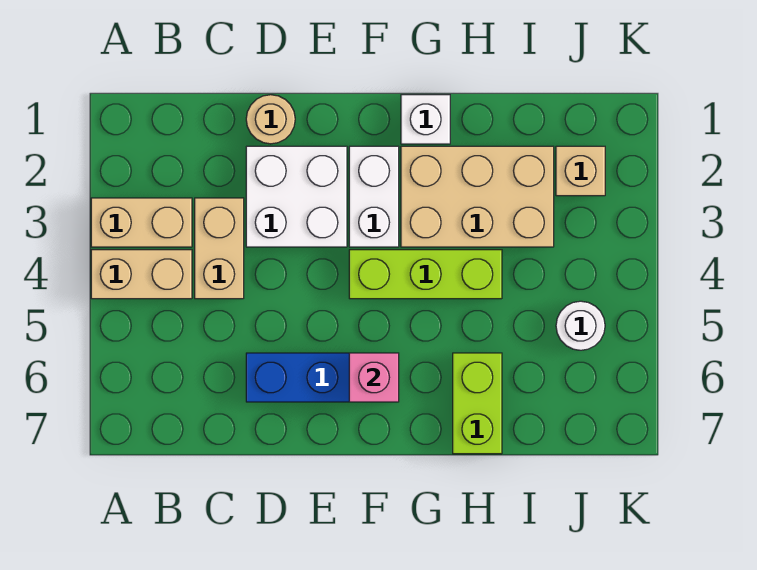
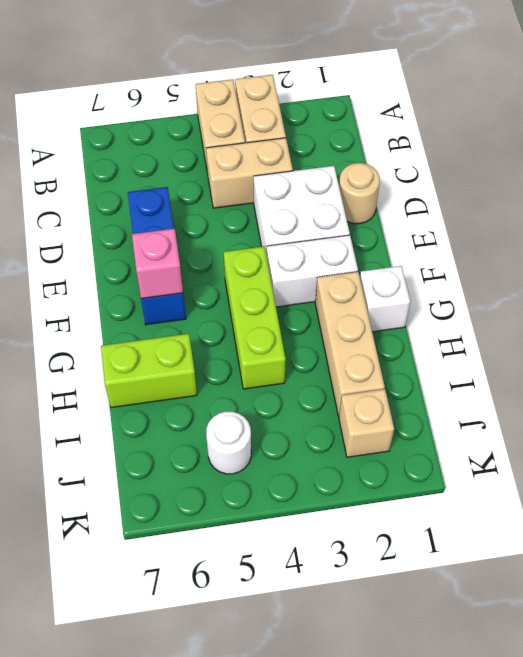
tan brick G2:I3 level 1 -> tan brick G2:I2 level 1

